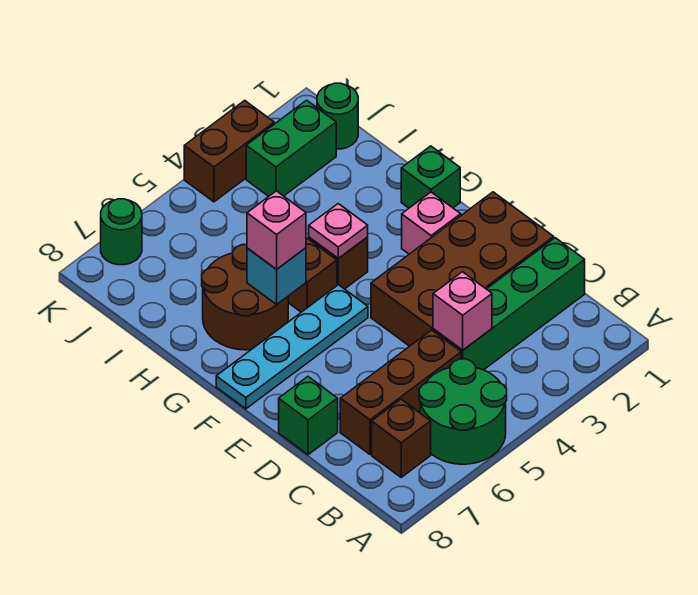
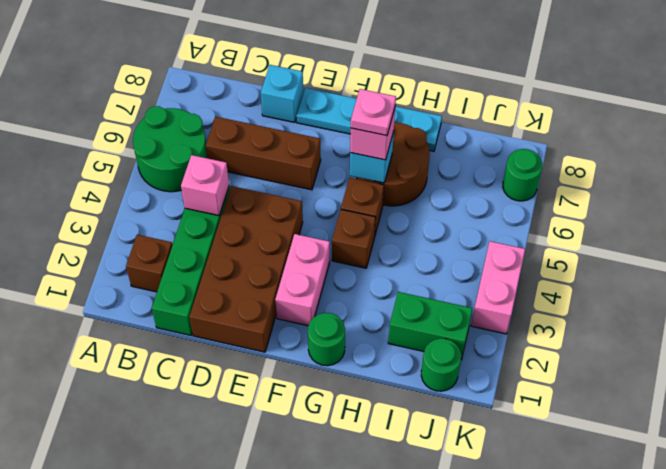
brown brick B7 level 1 -> brown brick B2 level 1
brown brick C5:C7 level 1 -> brown brick C6:E6 level 1
green brick D8 level 1 -> cyan brick D8 level 1
pink brick F2 level 1 -> pink brick F2:F3 level 1
cyan plate F5:F8 level 1 -> cyan plate E8:H8 level 1
green brick G1 level 1 -> green round brick G1 level 1
pink plate G4 level 2 -> pink plate G6 level 4
green brick J2:J3 level 1 -> green brick I2:J2 level 1
brown brick K3:K4 level 1 -> pink brick K3:K4 level 1

